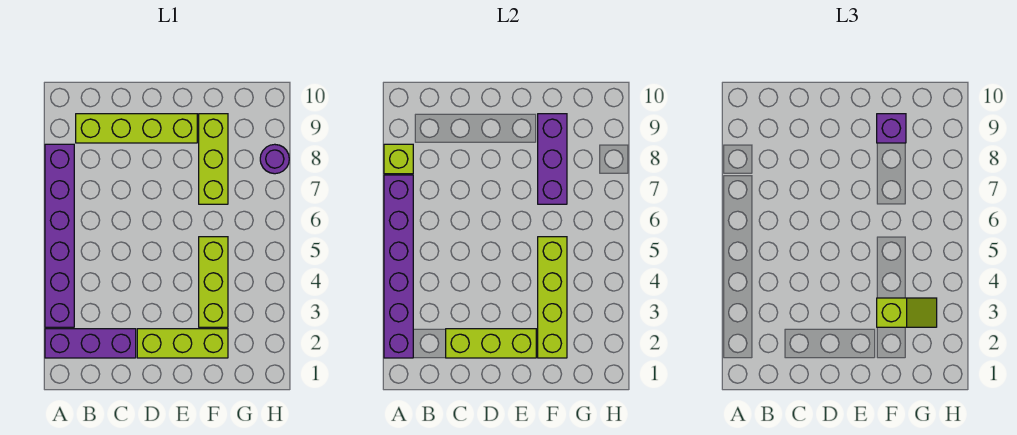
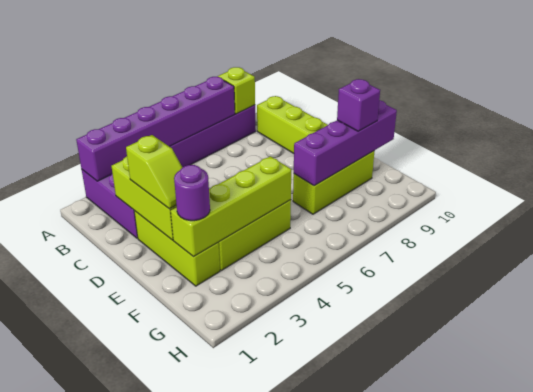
lime slope F3:G3 level 3 top F -> lime slope D2:E2 level 3 top D
purple brick F7:F9 level 2 -> purple brick F7:F10 level 2
purple round brick H8 level 1 -> purple round brick F2 level 3

